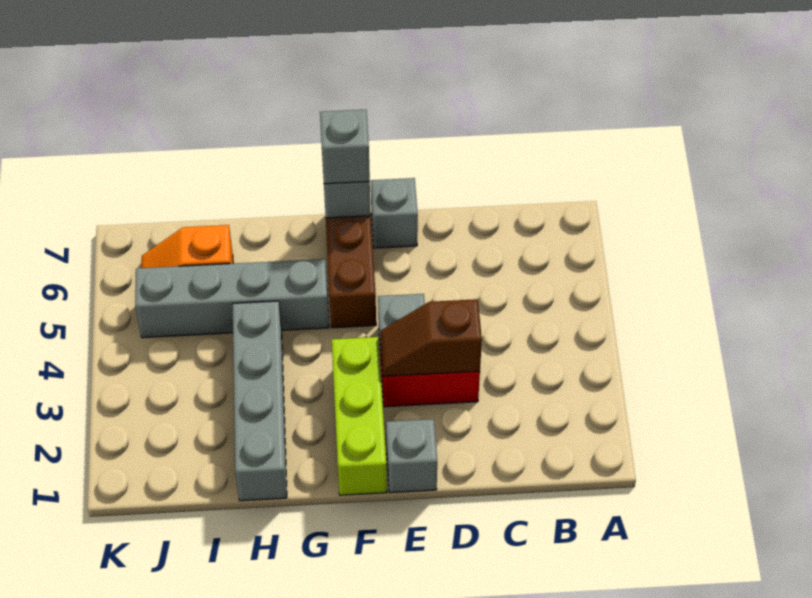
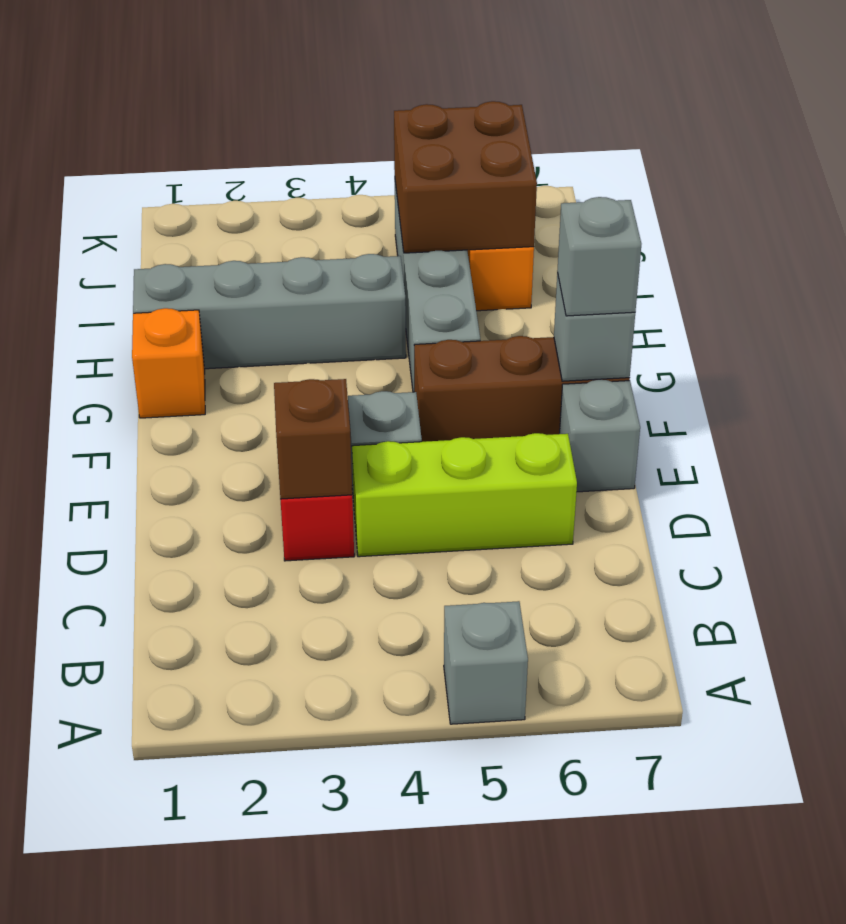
grey brick E1 level 1 -> grey brick A5 level 1
lime brick F1:F3 level 1 -> lime brick D4:D6 level 1
none -> orange brick G1 level 1
none -> brown brick I5:J6 level 2

